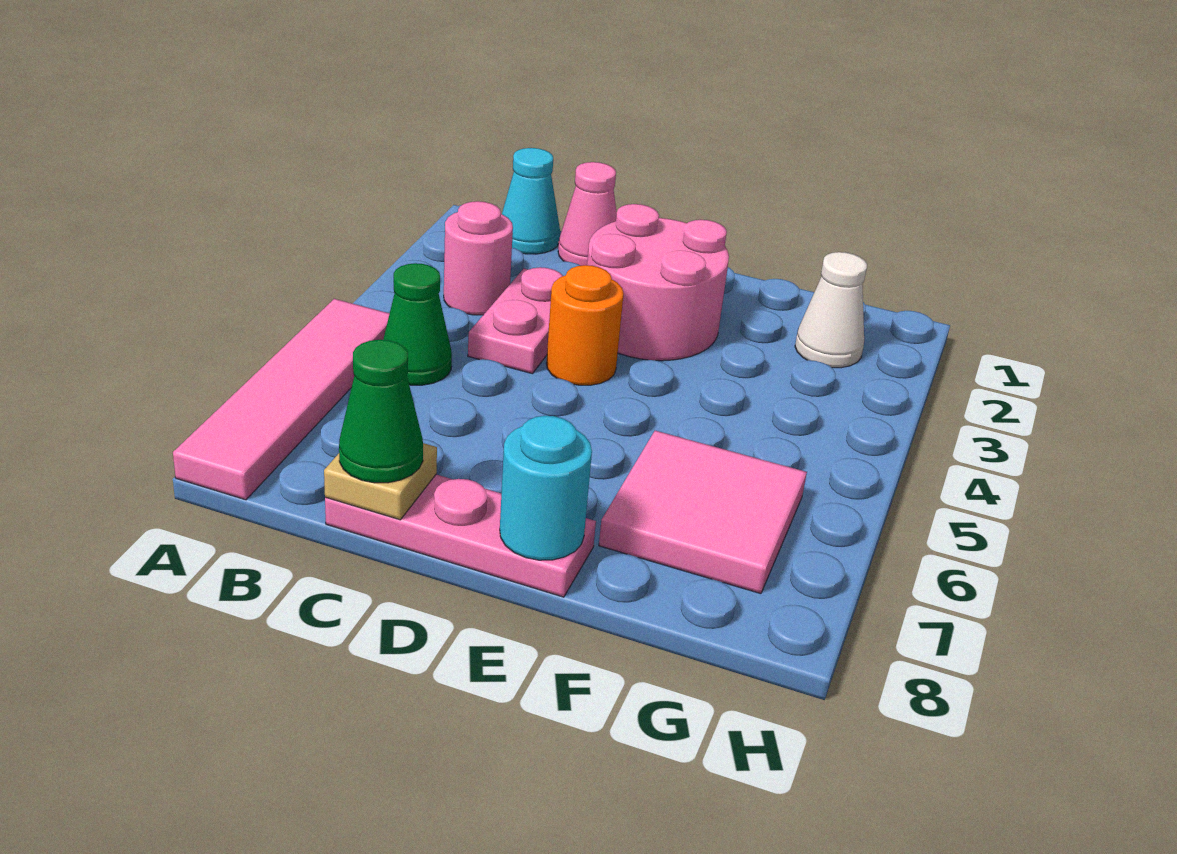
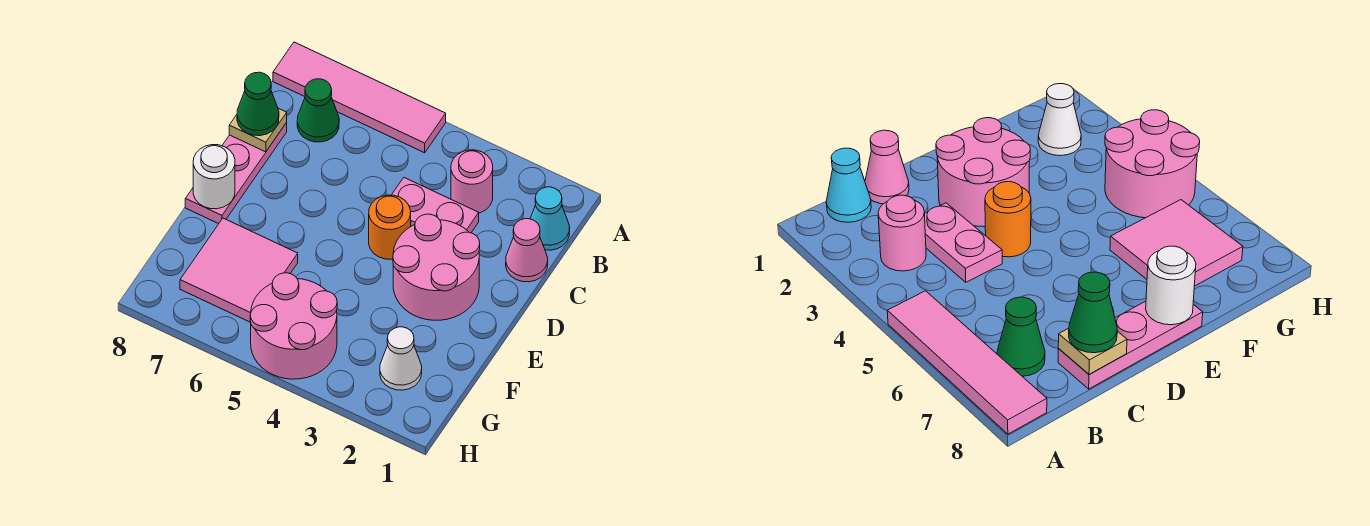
green cone B5 level 1 -> green cone B7 level 1
cyan round brick E8 level 2 -> white round brick E8 level 2
none -> pink round brick G4:H5 level 1

